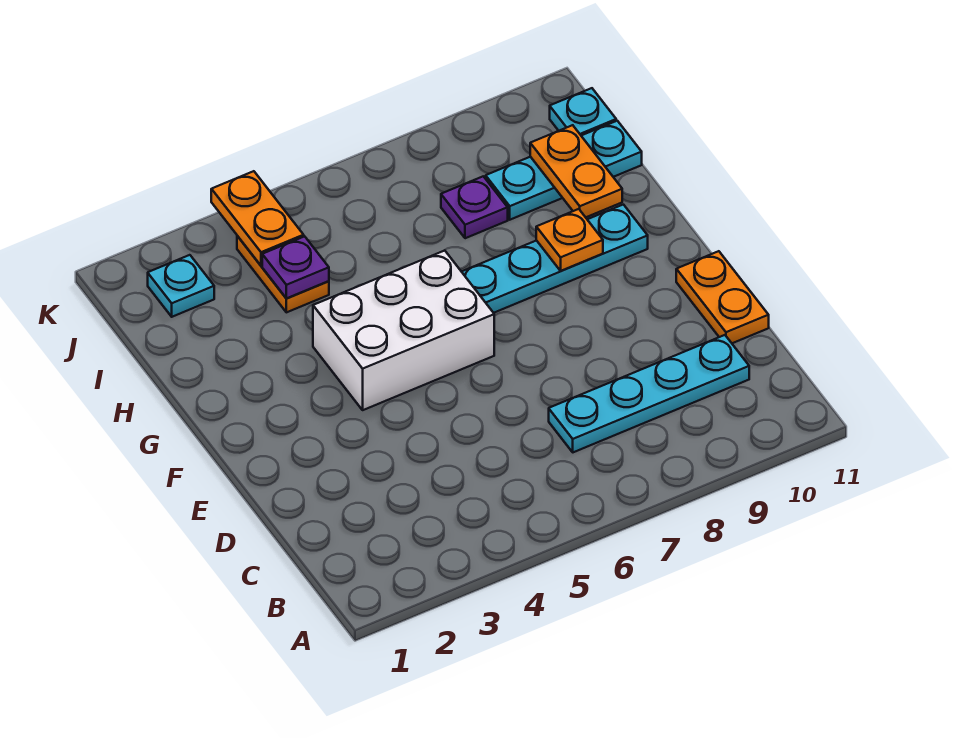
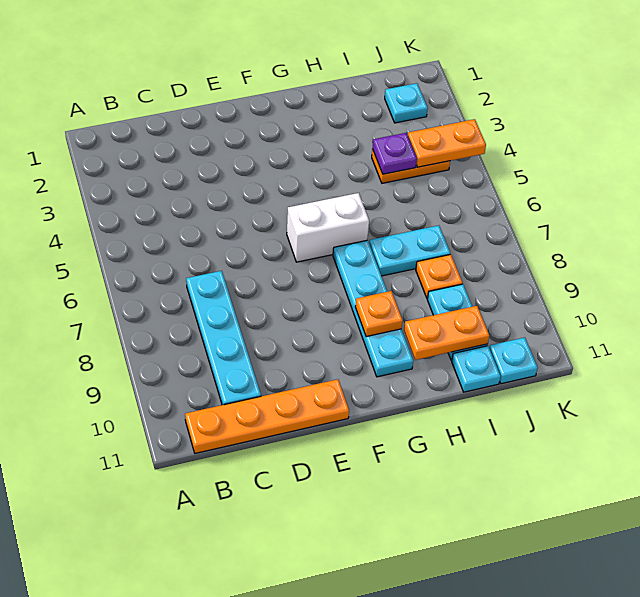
orange plate D11:E11 level 1 -> orange plate B11:E11 level 1
white brick F4:G6 level 1 -> white brick F6:G6 level 1
none -> cyan plate H7:I7 level 1
purple plate I8 level 1 -> orange plate I8 level 1

